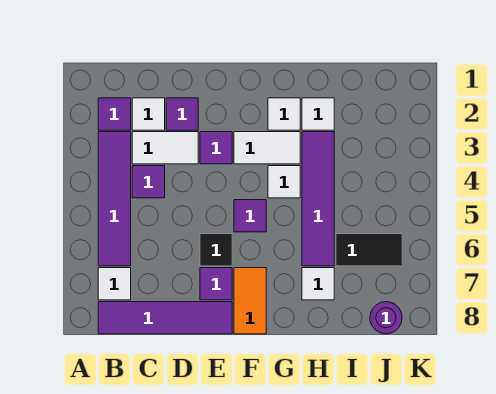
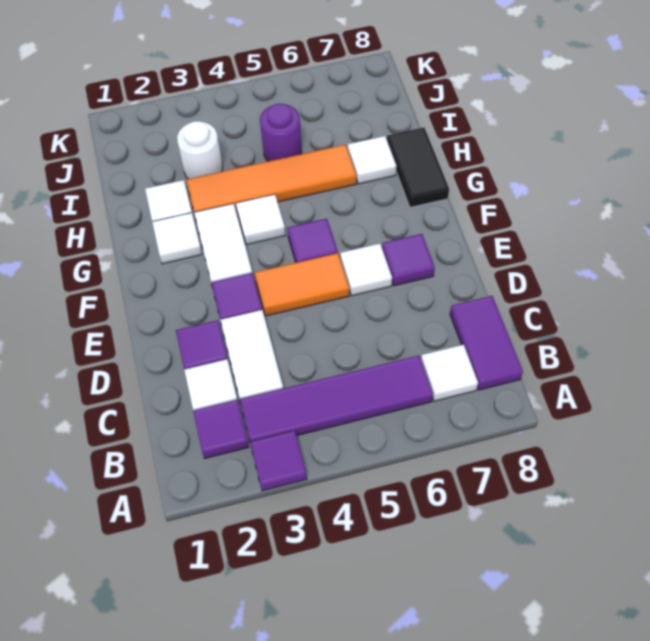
purple tile B8:E8 level 1 -> purple tile B8:C8 level 1
purple tile C4 level 1 -> purple tile A3 level 1
black tile E6 level 1 -> white tile E6 level 1
orange tile F7:F8 level 1 -> orange tile E4:E5 level 1
purple tile H3:H6 level 1 -> orange tile H3:H6 level 1
none -> white round brick I3 level 1
black tile I6:J6 level 1 -> black tile G8:H8 level 1
purple round brick J8 level 1 -> purple round brick I5 level 1

